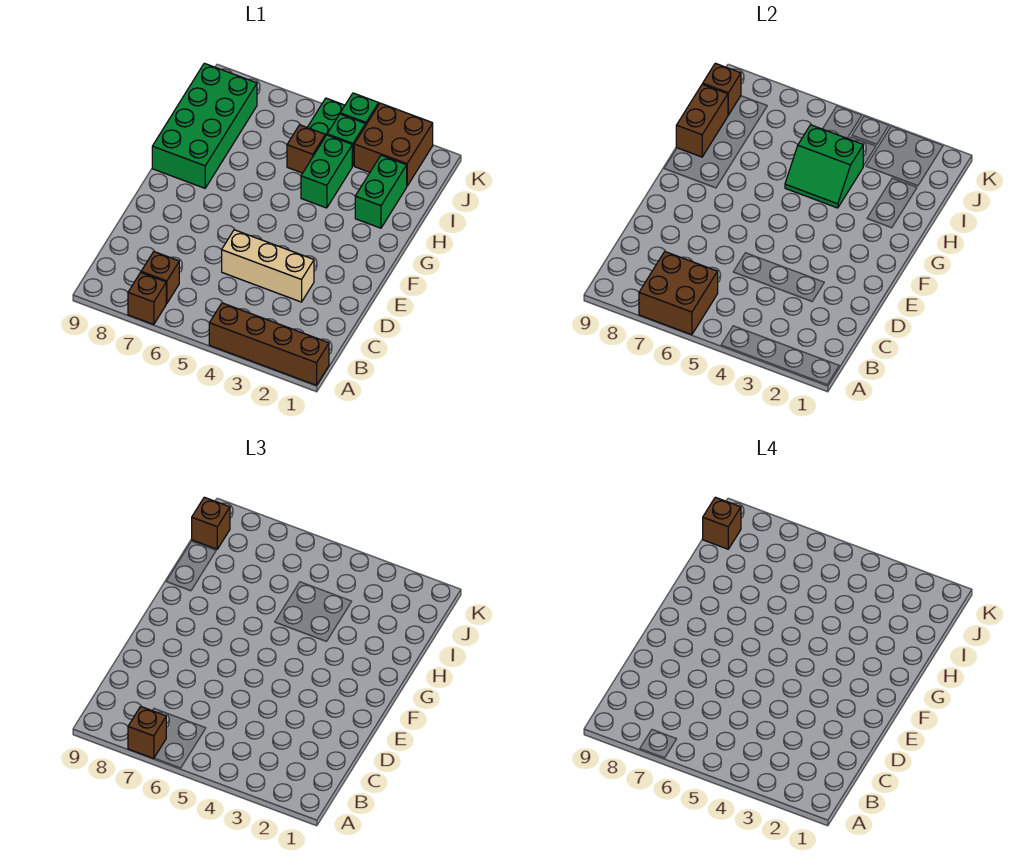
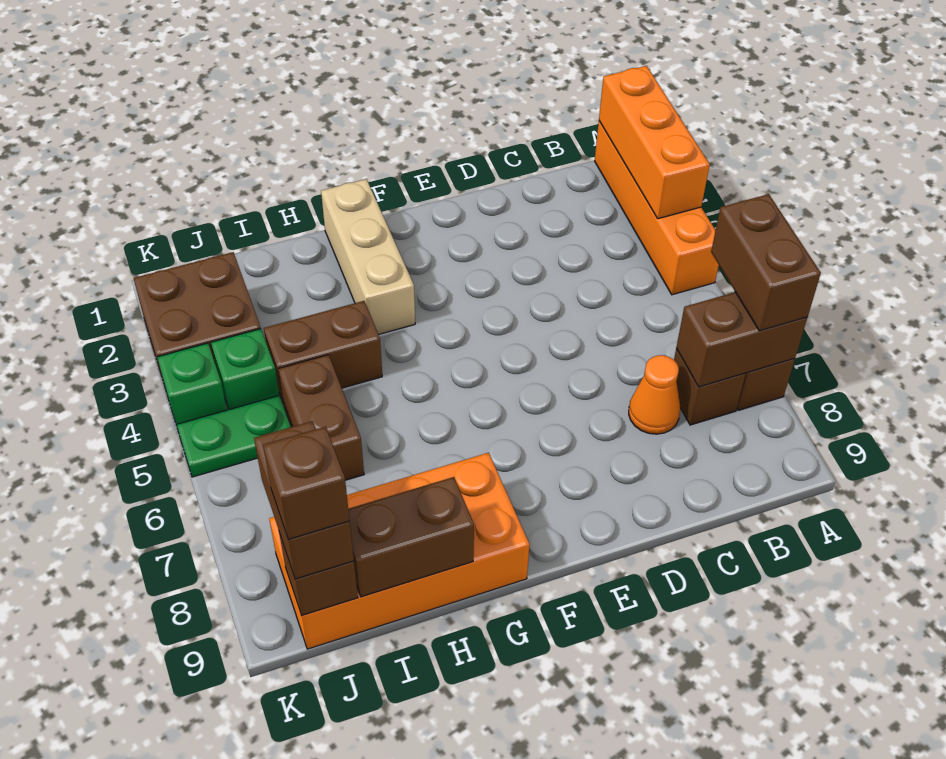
brown brick A1:A4 level 1 -> orange brick A1:A4 level 1
none -> orange brick A1:A3 level 2
brown brick A6:B7 level 2 -> brown brick A7:B7 level 2
brown brick A7 level 3 -> brown brick A6:A7 level 3
none -> orange cone C7 level 1
tan brick D3:D5 level 1 -> tan brick G1:G3 level 1
green brick G8:J9 level 1 -> orange brick G8:J9 level 1
green brick H2:I2 level 1 -> none
green brick H4:I4 level 1 -> brown brick H4:I4 level 1
green slope H4:I5 level 2 top I -> none
brown brick I5 level 1 -> brown brick I5:I6 level 1
brown brick J9 level 3 -> brown brick J8:J9 level 3

